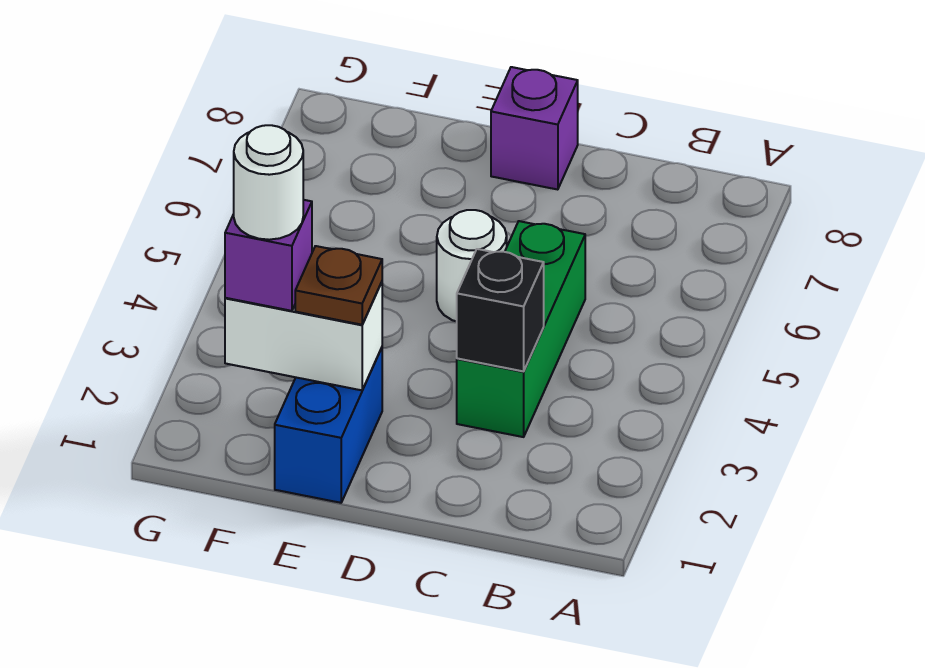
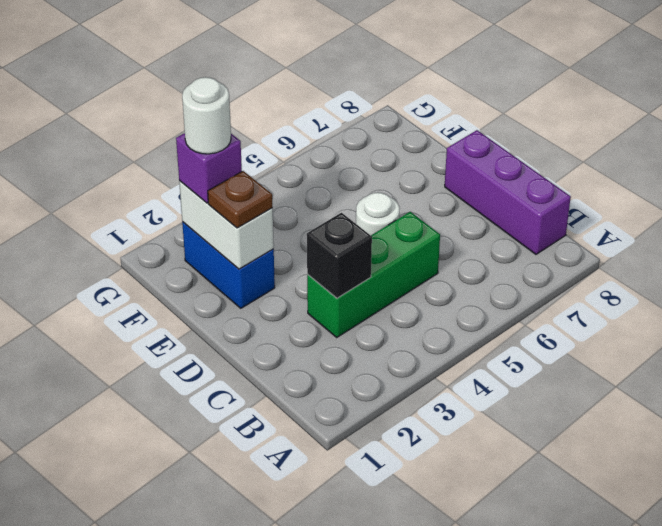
purple brick D8 level 1 -> purple brick B8:D8 level 1
blue brick E1:E2 level 1 -> blue brick E2:F2 level 1

